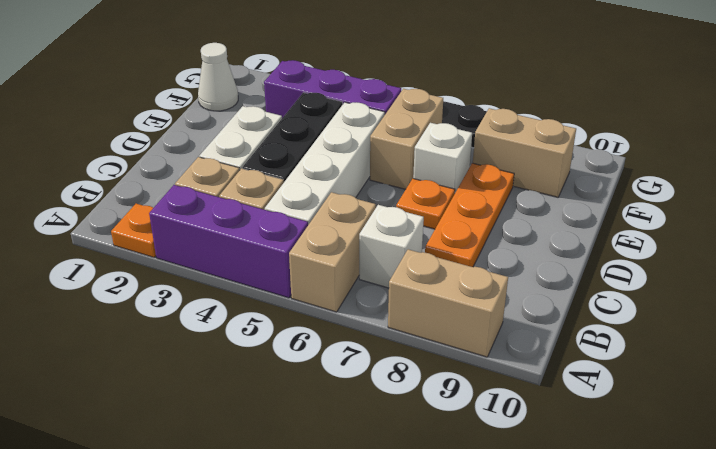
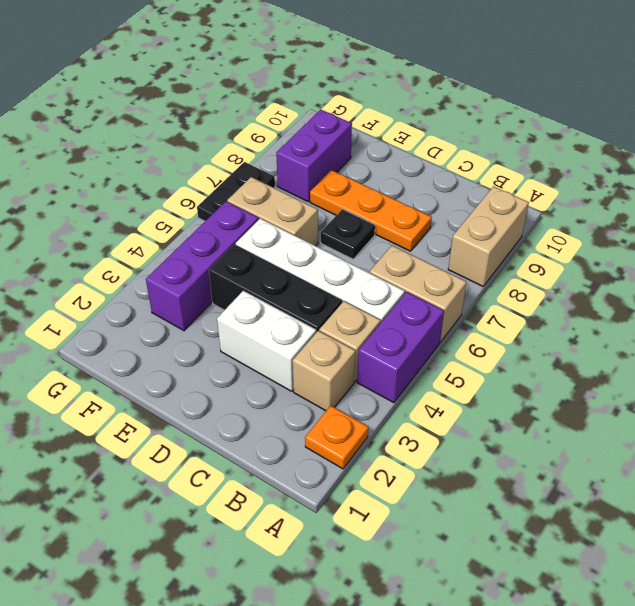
purple brick A3:A5 level 1 -> purple brick A4:A5 level 1
white brick B7 level 1 -> none
orange plate D7 level 1 -> black plate D7 level 1
white brick E7 level 1 -> none
white cone F1 level 1 -> none
tan brick F8:F9 level 1 -> purple brick F8:F9 level 1

